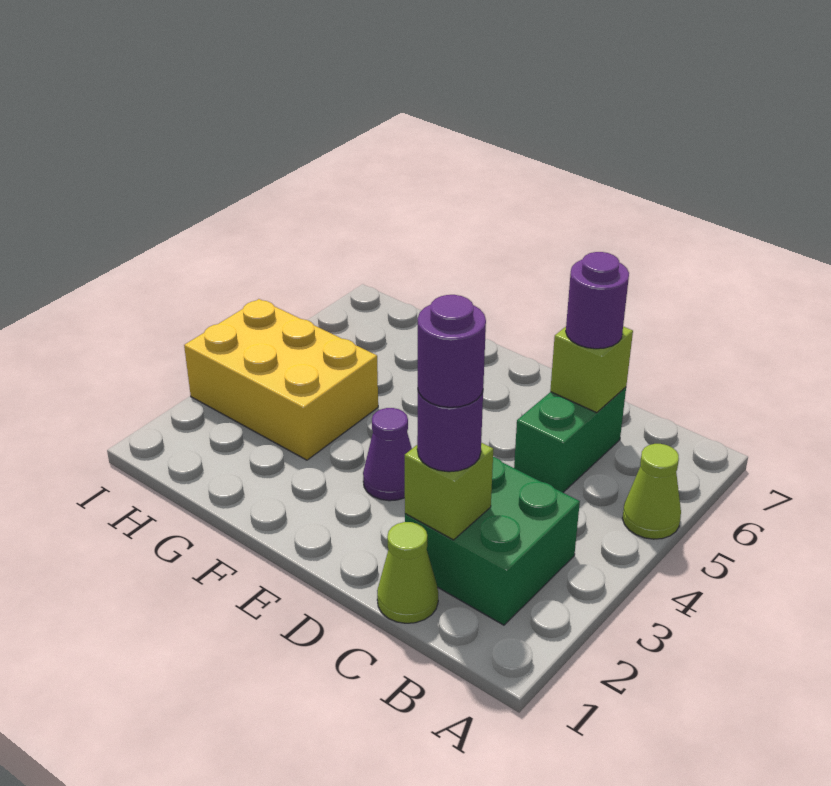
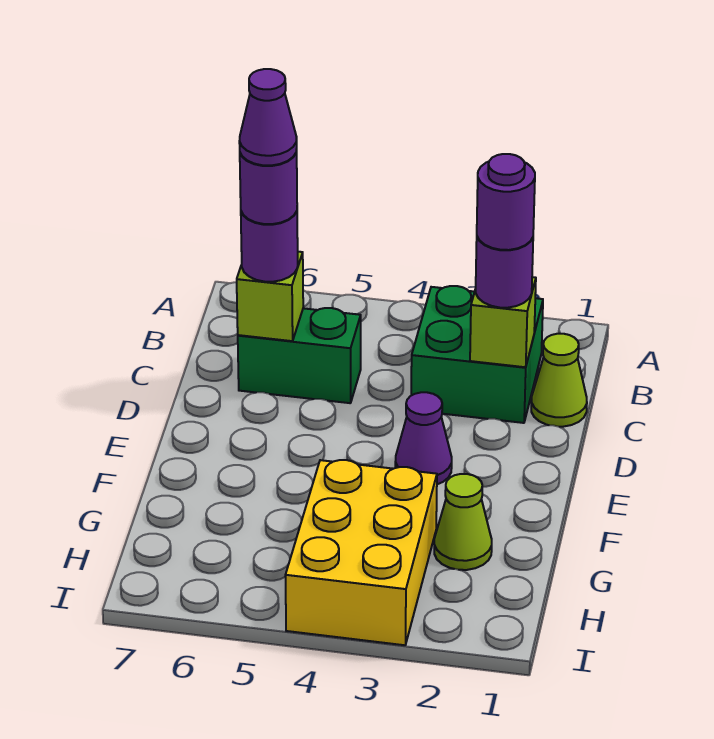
lime cone A5 level 1 -> lime cone G2 level 1
none -> purple round brick C6 level 4
none -> purple cone C6 level 5

